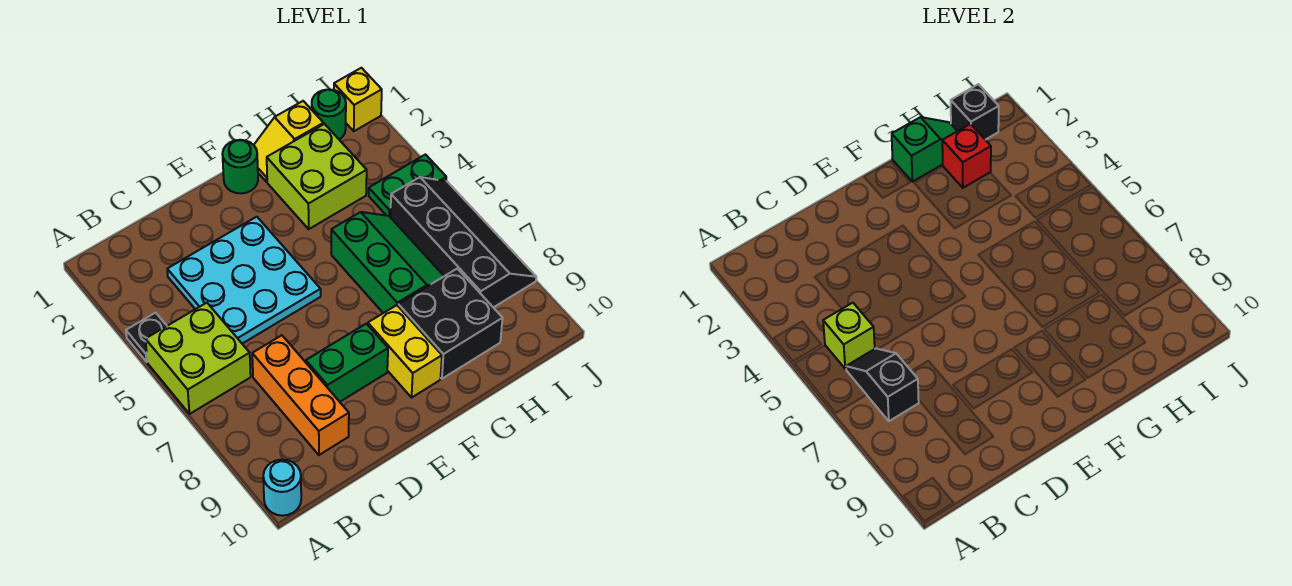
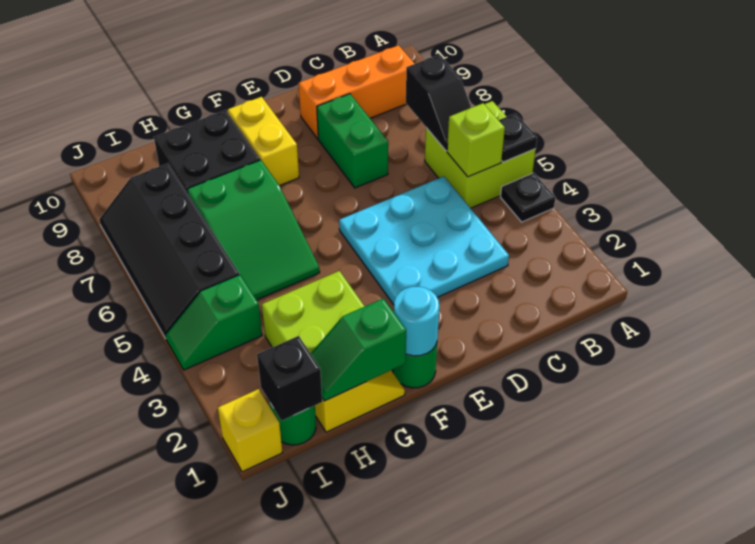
none -> black plate A5 level 2
cyan round brick A10 level 1 -> cyan round brick F1 level 2
orange brick C7:C9 level 1 -> orange brick B9:D9 level 1
green brick D8:E8 level 1 -> green brick D7:D8 level 1
green slope G5:H7 level 1 top G -> green slope G5:H7 level 1 top 7
red brick H2 level 2 -> none
green plate I4:J4 level 1 -> green slope I4:J4 level 1 top I

